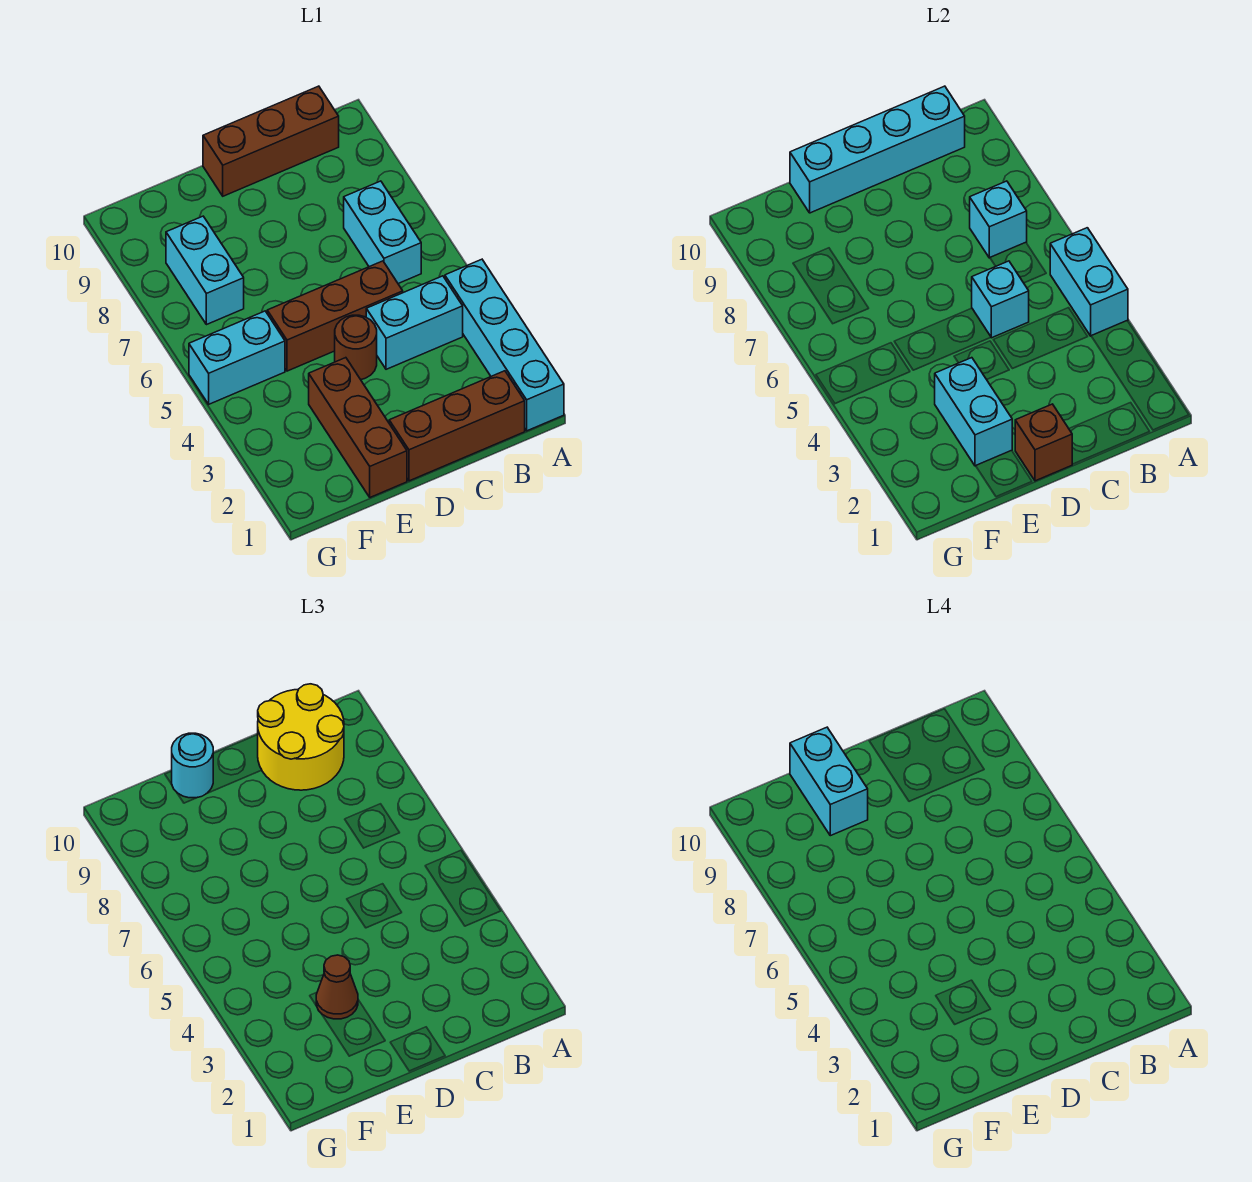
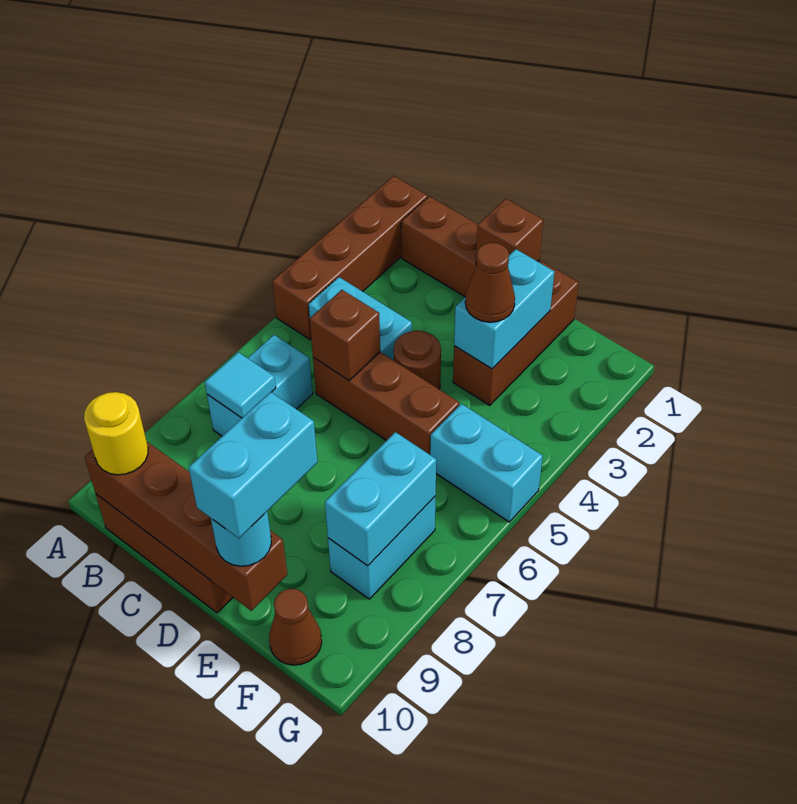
cyan brick A1:A4 level 1 -> brown brick A1:A4 level 1
cyan brick A4:A5 level 2 -> cyan brick F7:F8 level 2
cyan brick B7 level 2 -> cyan tile B7 level 2
yellow round brick B9:C10 level 3 -> yellow round brick B10 level 3
cyan brick B10:E10 level 2 -> brown brick B10:E10 level 2
cyan brick C5 level 2 -> brown brick C5 level 2
none -> brown cone F10 level 1

